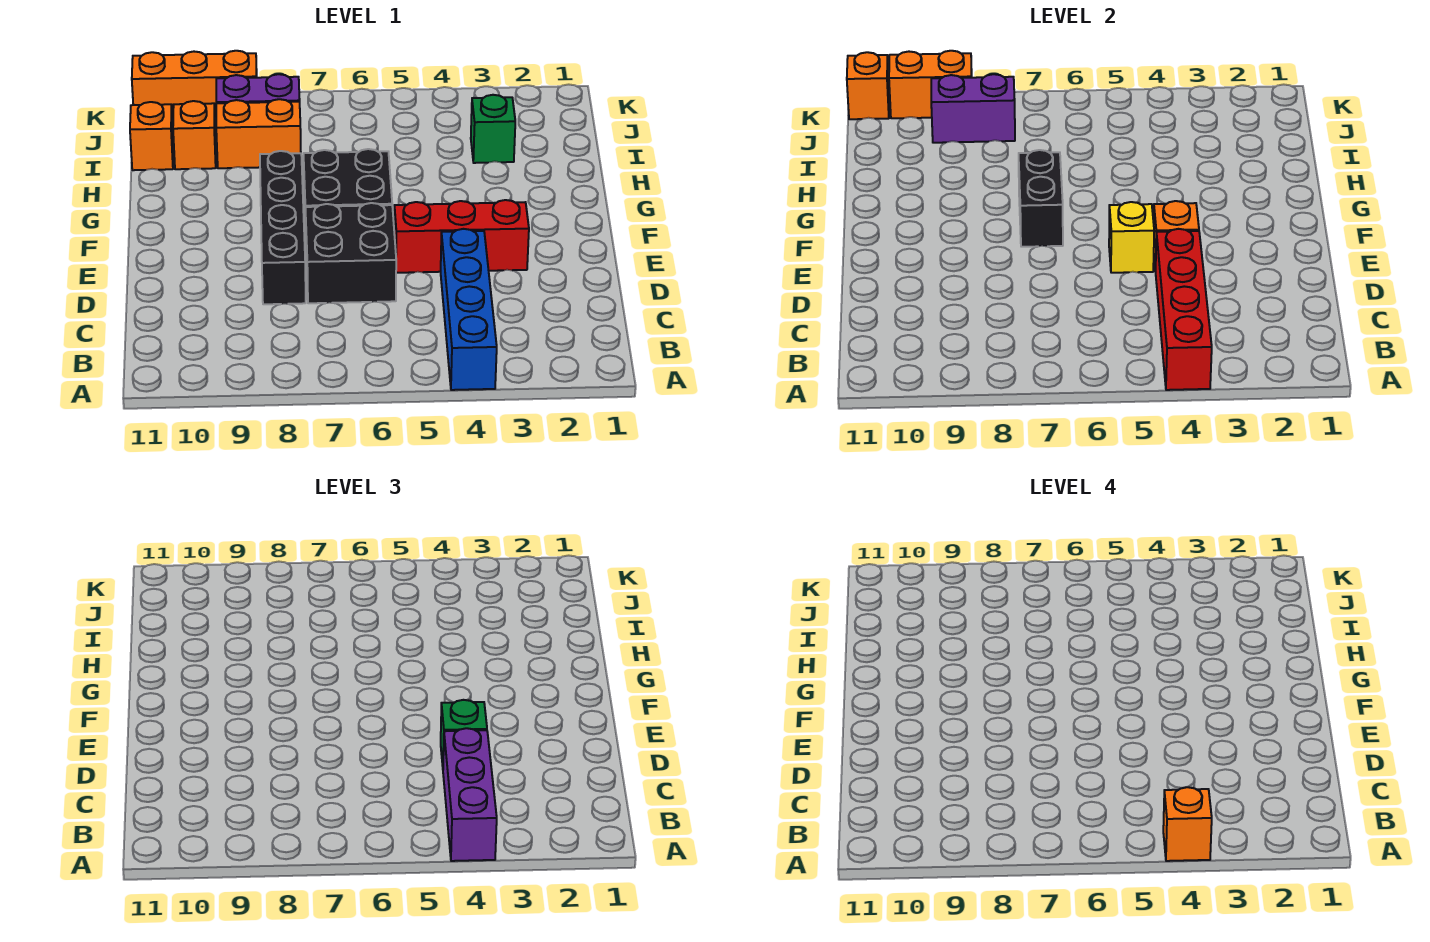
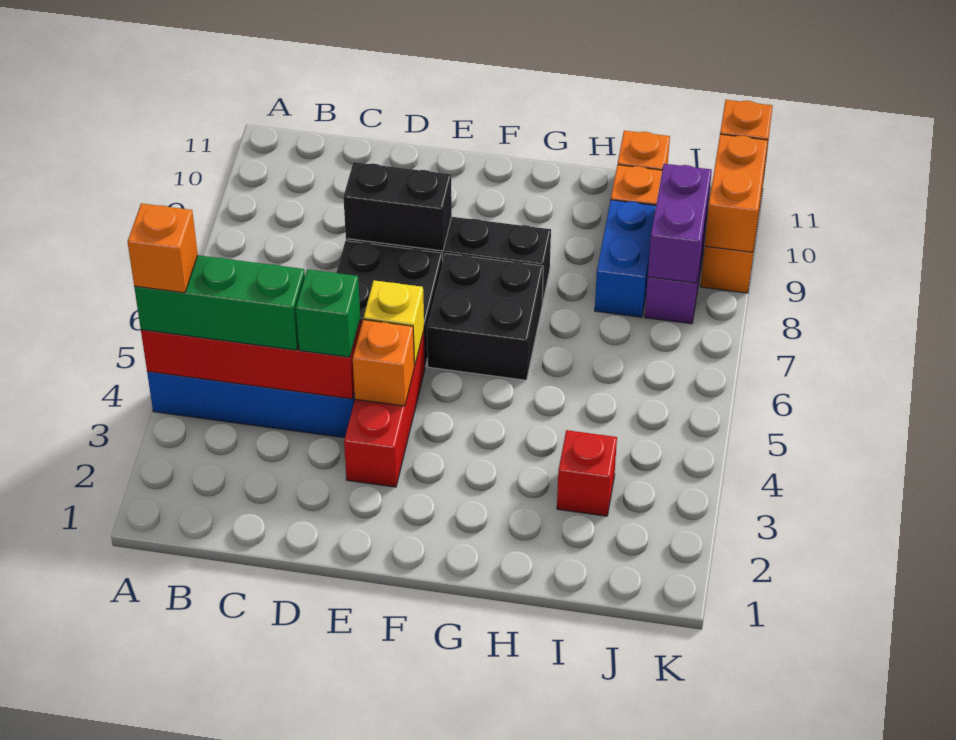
purple brick A4:C4 level 3 -> green brick A4:C4 level 3
black brick F7:G7 level 2 -> black brick D8:E8 level 2
green brick I3 level 1 -> red brick I3 level 1
orange brick I8:I9 level 1 -> blue brick I8:I9 level 1

